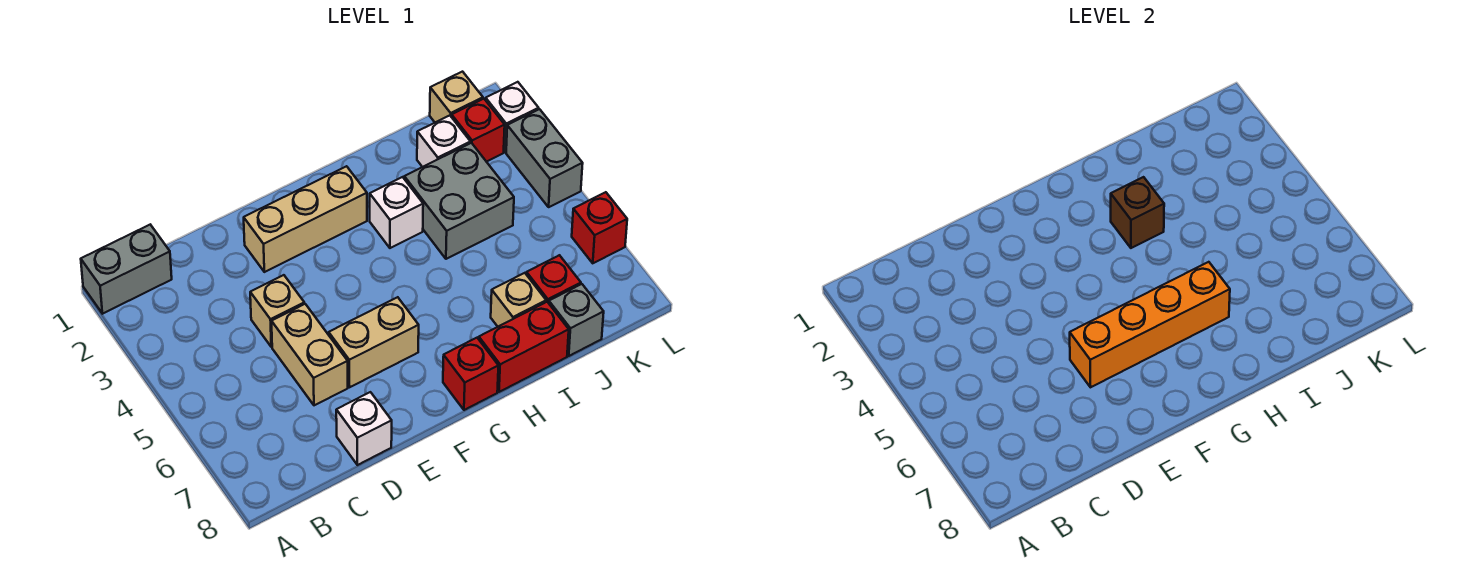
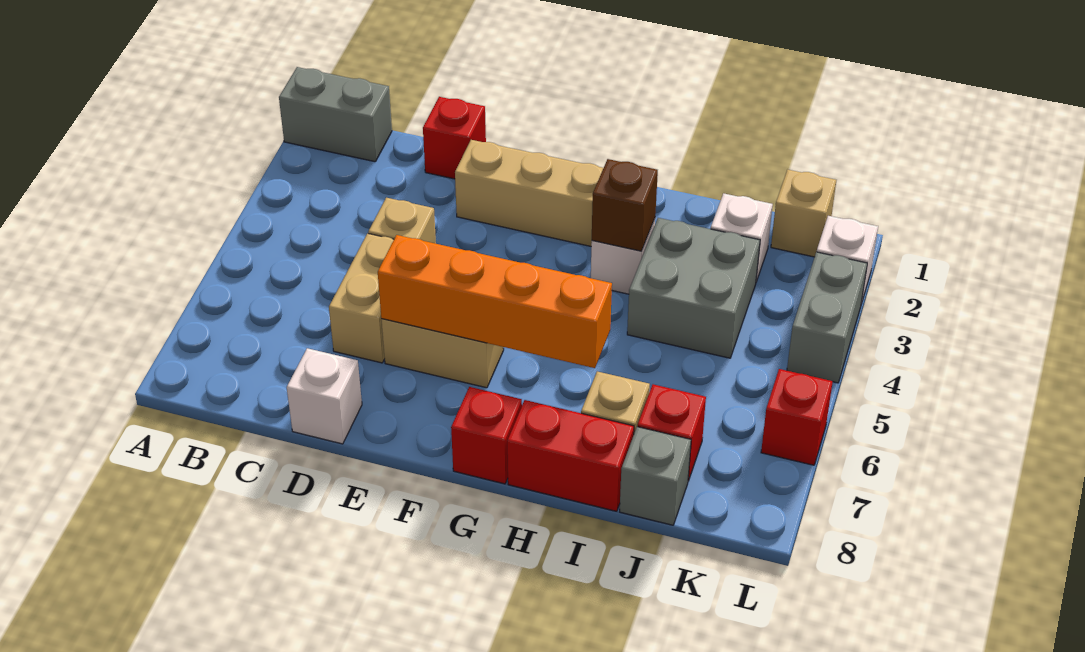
red brick K2 level 1 -> red brick D1 level 1

